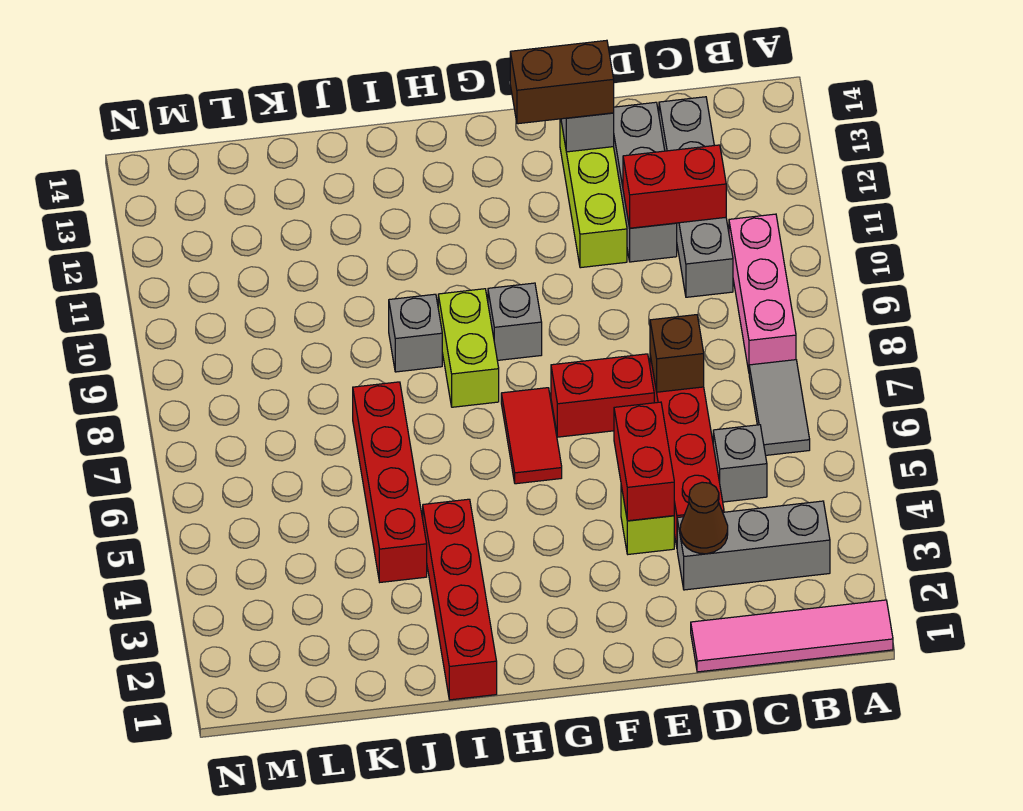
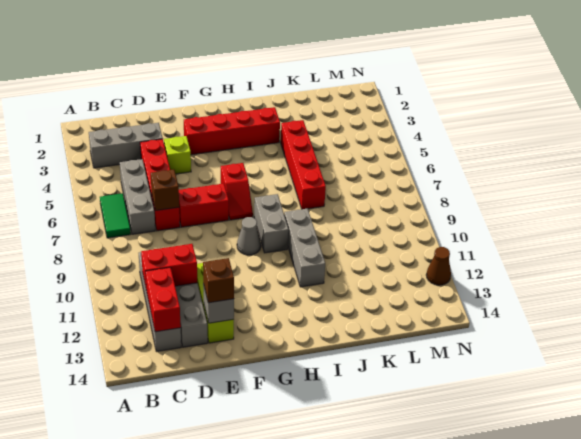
pink tile A1:D1 level 1 -> none
grey tile B6:B7 level 1 -> green tile B6:B7 level 1
pink brick B8:B10 level 1 -> none
grey brick C5 level 1 -> grey brick C5:C7 level 1
brown cone D3 level 2 -> brown cone N12 level 1
red brick E4:E5 level 2 -> red brick C12:C13 level 2
brown brick E13:F13 level 3 -> brown brick E13 level 3
red tile G6:G7 level 1 -> red slope G6:G7 level 1 top 6
grey brick G9 level 1 -> grey cone G9 level 1
lime brick H8:H9 level 1 -> grey brick H8:H9 level 1
red brick I1:I4 level 1 -> red brick F3:I3 level 1
grey brick I9 level 1 -> grey brick I9:I11 level 1

